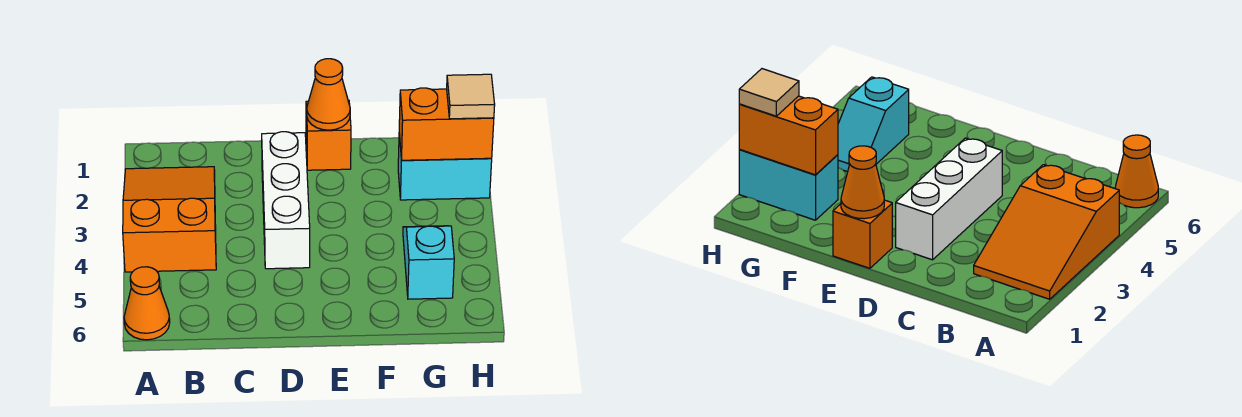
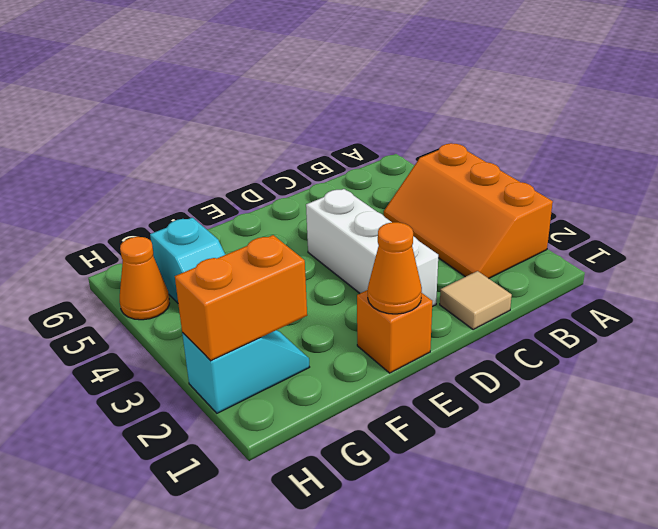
orange slope A2:B4 level 1 top 4 -> orange slope A2:B4 level 1 top A
orange cone A6 level 1 -> orange cone H5 level 1
cyan brick G2:H2 level 1 -> cyan slope G2:H2 level 1 top H
tan tile H2 level 3 -> tan tile C1 level 1

